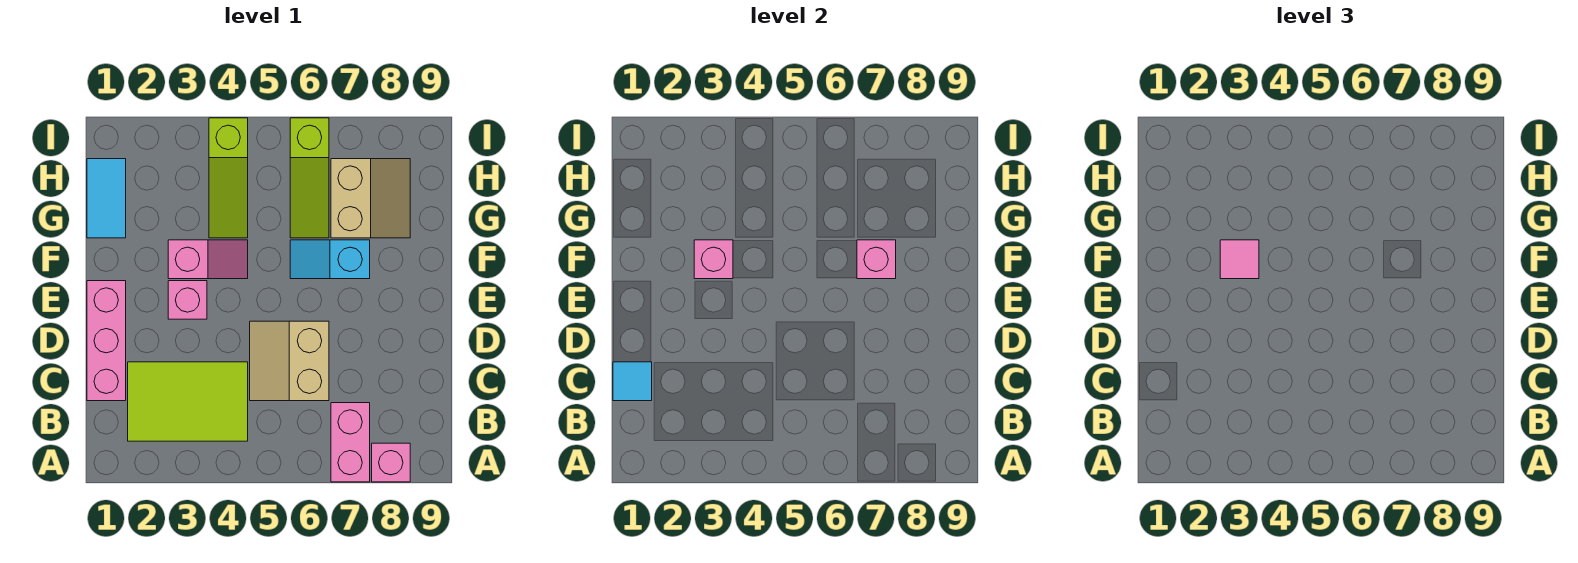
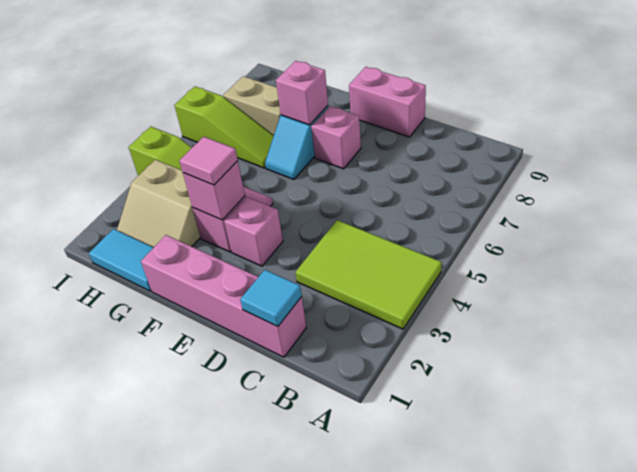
pink brick A7:B7 level 1 -> pink brick D9:E9 level 1
pink brick A8 level 1 -> pink brick E7 level 1
lime tile B2:C4 level 1 -> lime tile A3:C4 level 1
pink brick C1:E1 level 1 -> pink brick C1:F1 level 1
tan slope C5:D6 level 1 top 6 -> tan slope G2:H3 level 1 top 3

